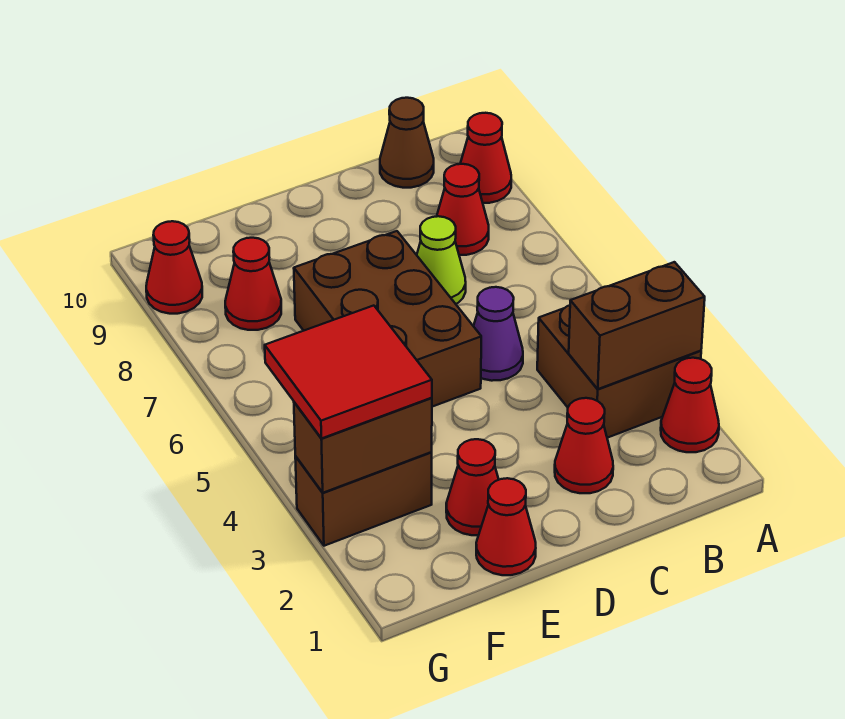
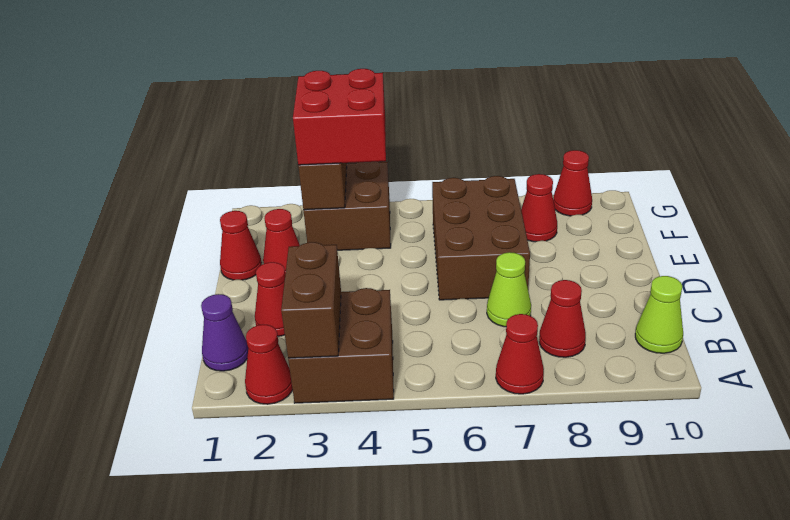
red cone A9 level 1 -> red cone A7 level 1
brown cone B10 level 1 -> lime cone B10 level 1
purple cone C5 level 1 -> purple cone B1 level 1
brown brick D5:E7 level 1 -> brown brick D6:F7 level 1
brown brick F3:G3 level 1 -> brown brick F3:G4 level 1
red tile F3:G4 level 3 -> red brick F3:G4 level 3

